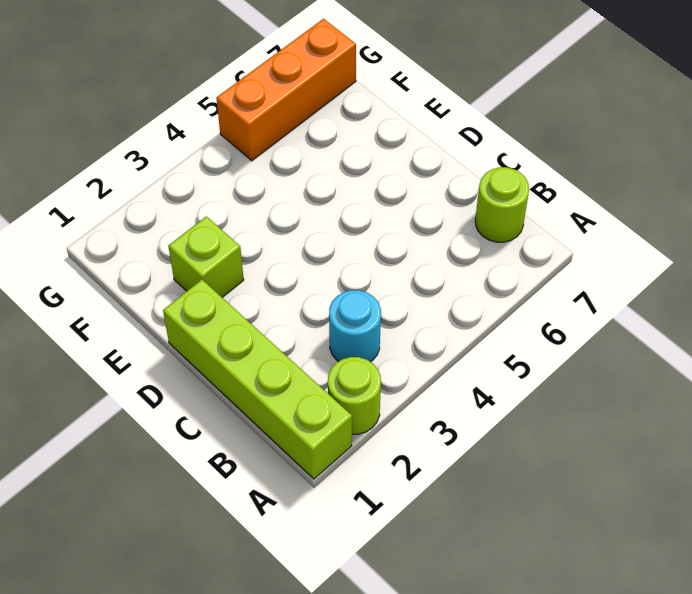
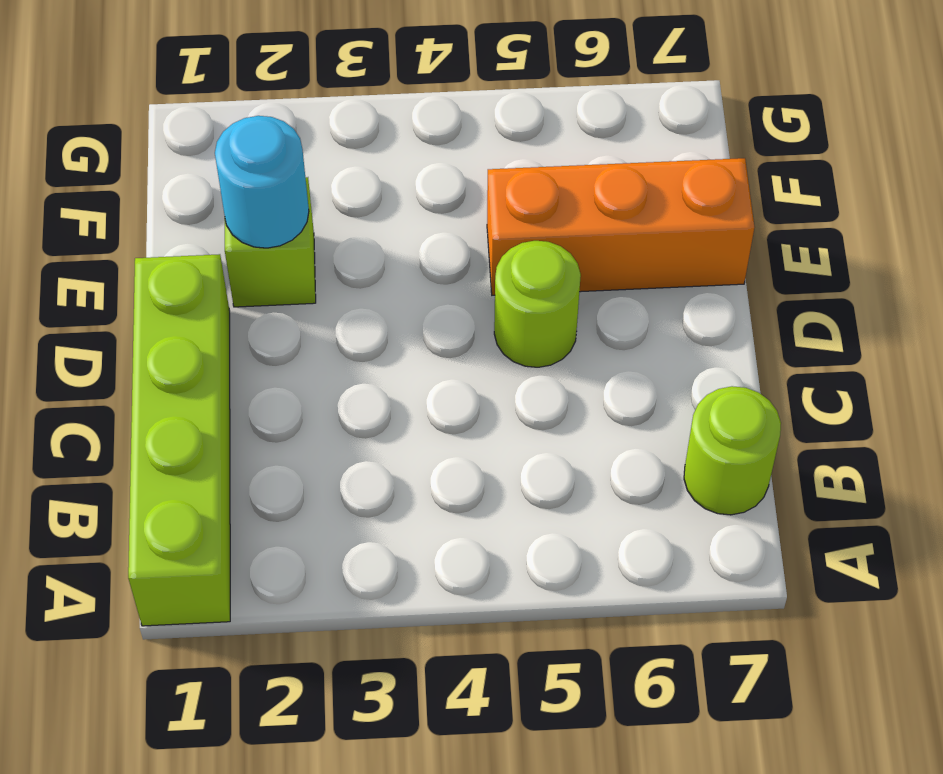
lime round brick A2 level 1 -> lime round brick D5 level 1
cyan round brick B3 level 1 -> cyan round brick E2 level 2
orange brick G5:G7 level 1 -> orange brick E5:E7 level 1

